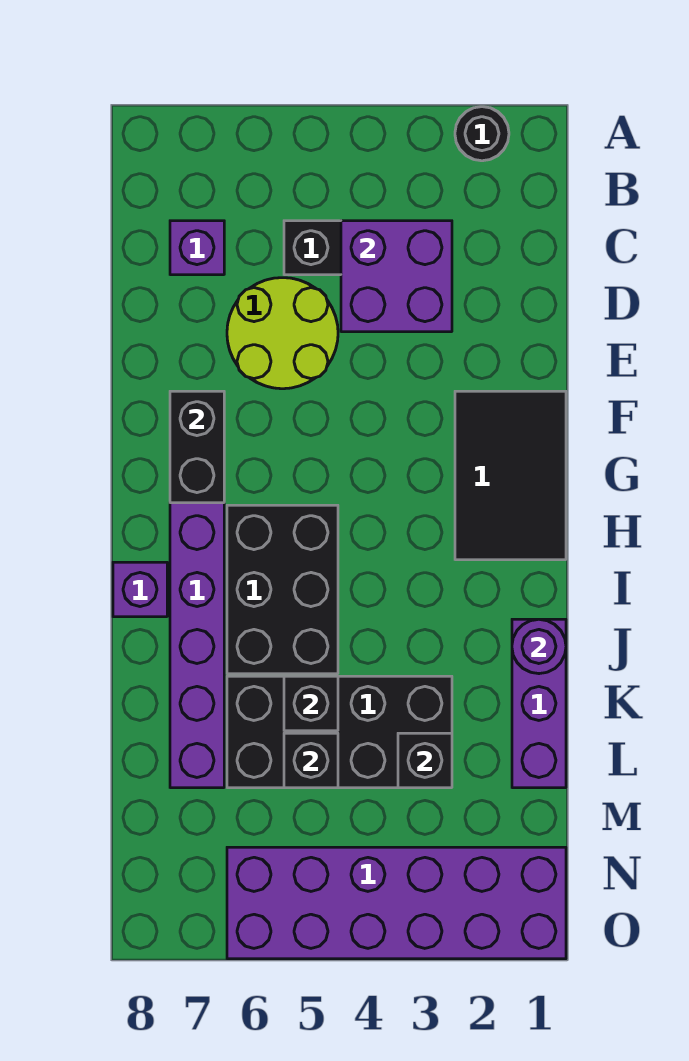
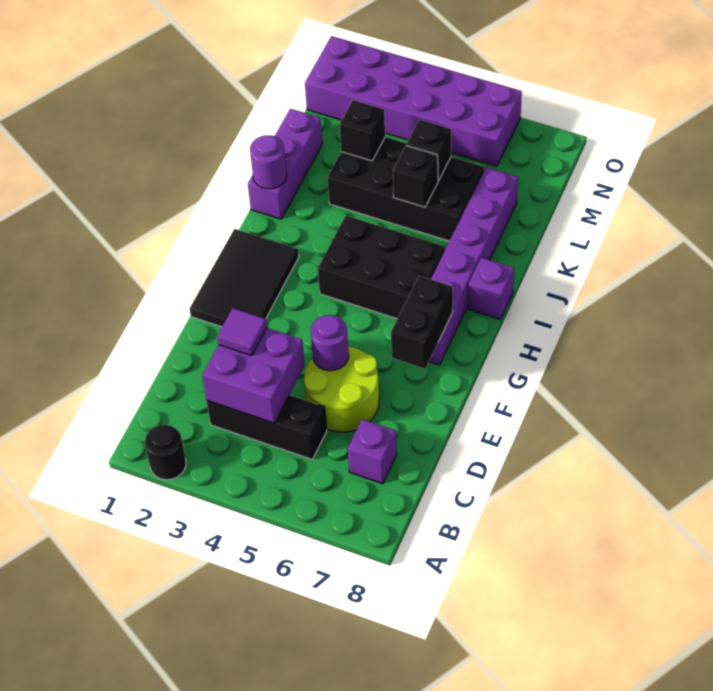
none -> purple tile D3 level 3
none -> purple round brick E5 level 2
black brick H5:J6 level 1 -> black brick H4:I6 level 1

